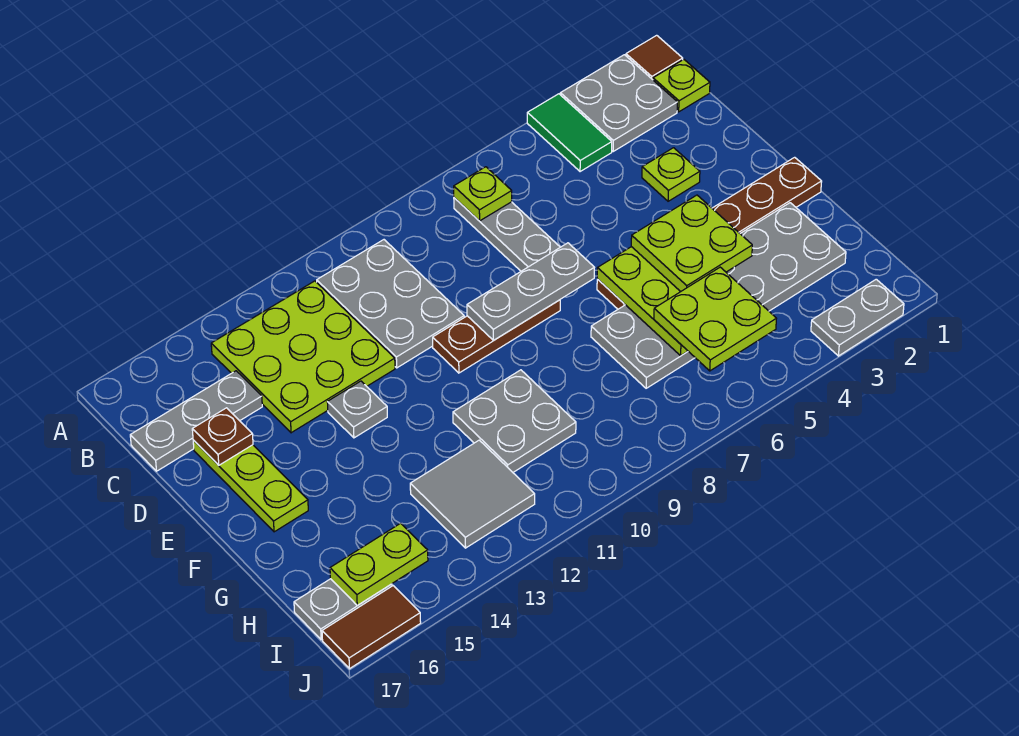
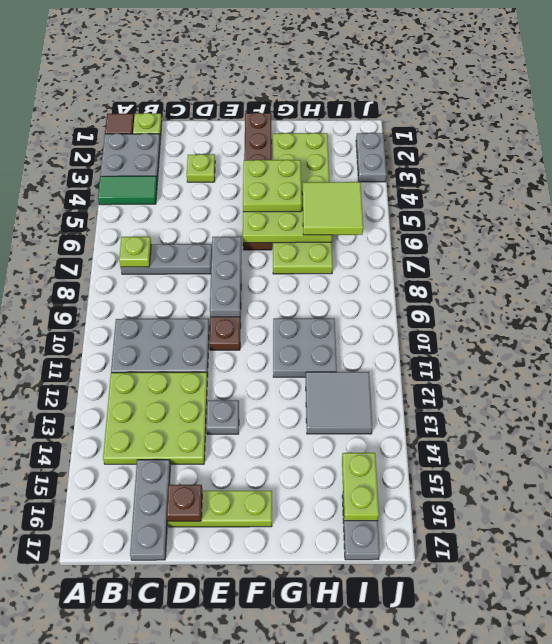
grey plate G2:H7 level 1 -> lime plate G2:H7 level 1
lime plate H5:I6 level 3 -> lime tile H5:I6 level 3
brown tile J16:J17 level 1 -> none

